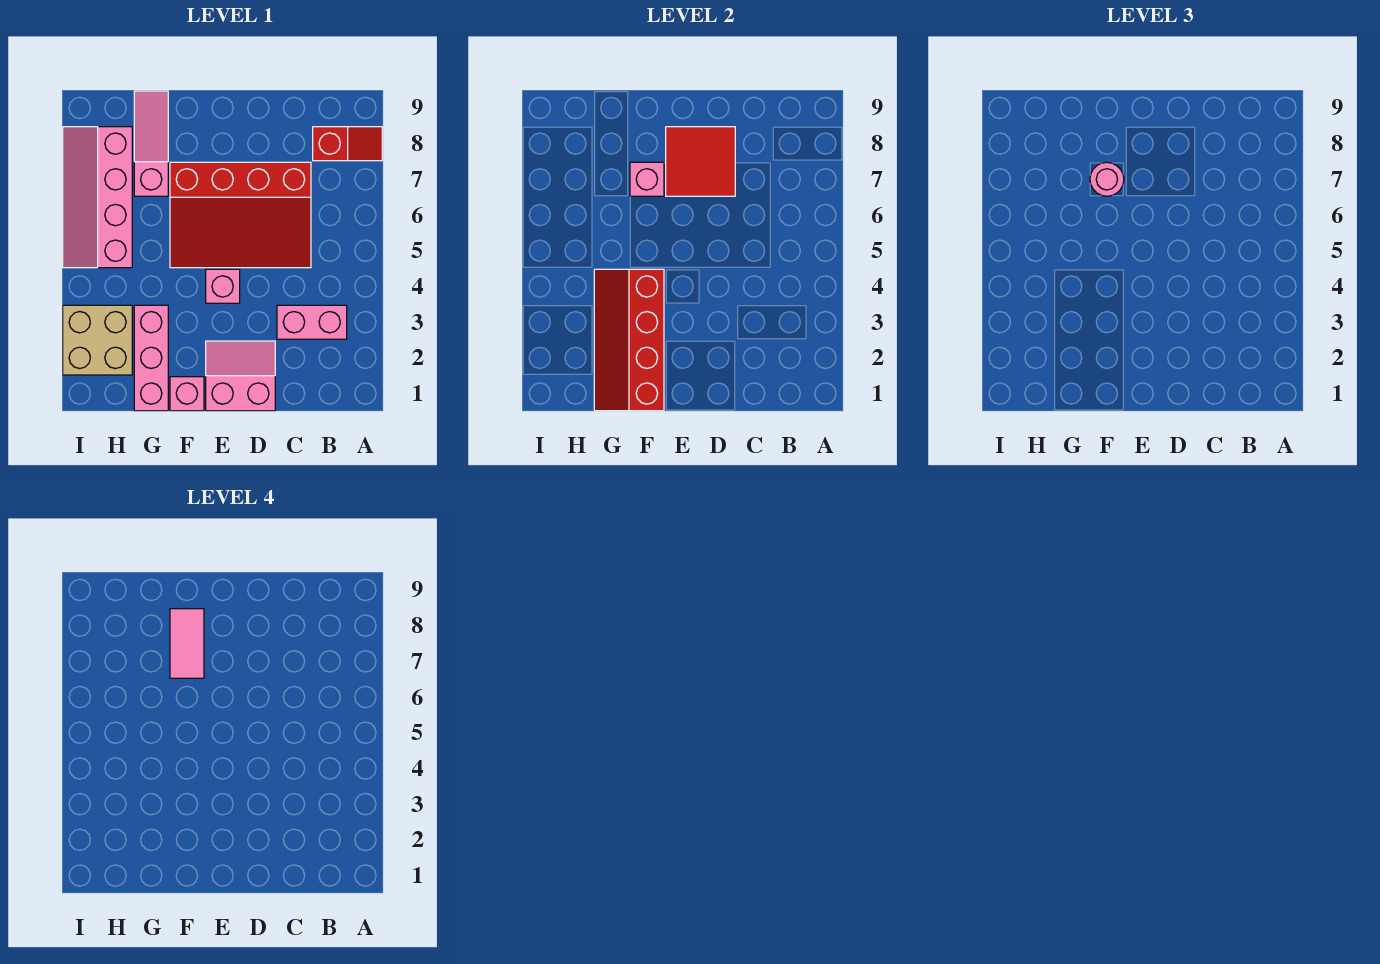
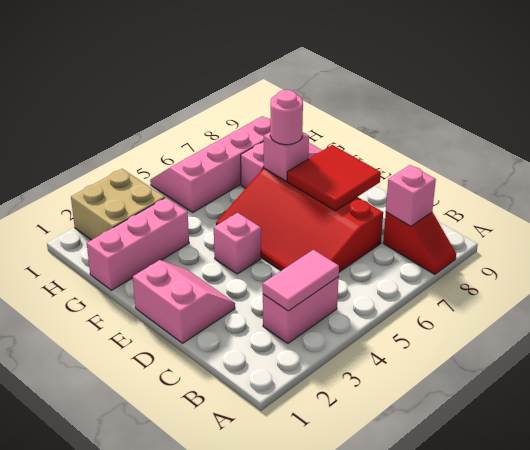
pink brick B3:C3 level 1 -> pink brick B3:B4 level 1
pink brick F1 level 1 -> pink brick B8 level 2
red slope F1:G4 level 2 top F -> none
pink tile F7:F8 level 4 -> pink tile B3:B4 level 2

